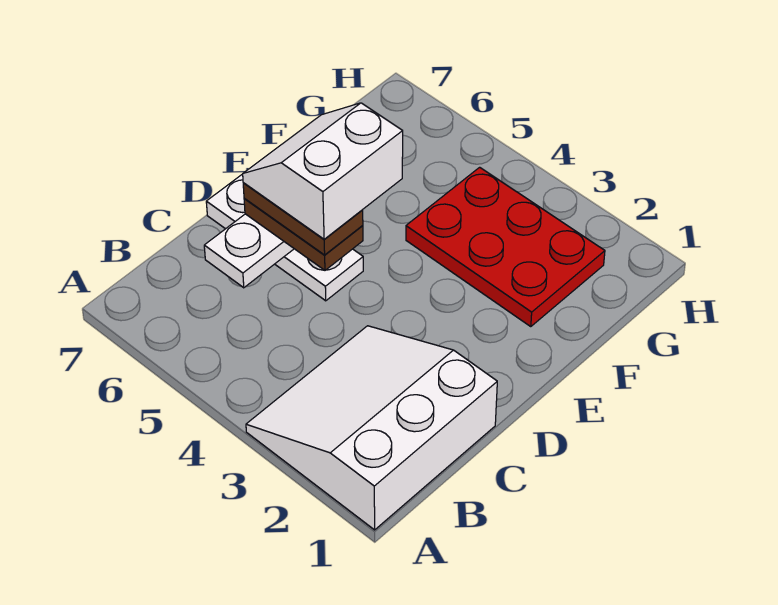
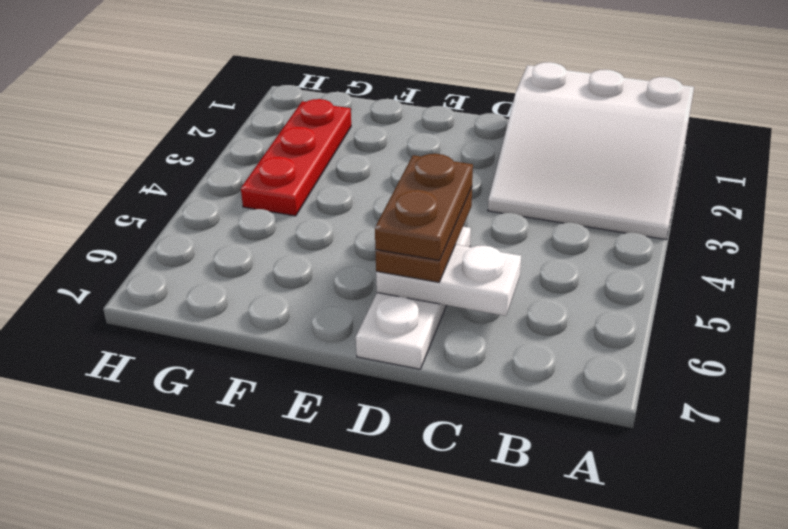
white slope D5:E6 level 5 top 5 -> none
red plate F2:G4 level 1 -> red plate G2:G4 level 1

